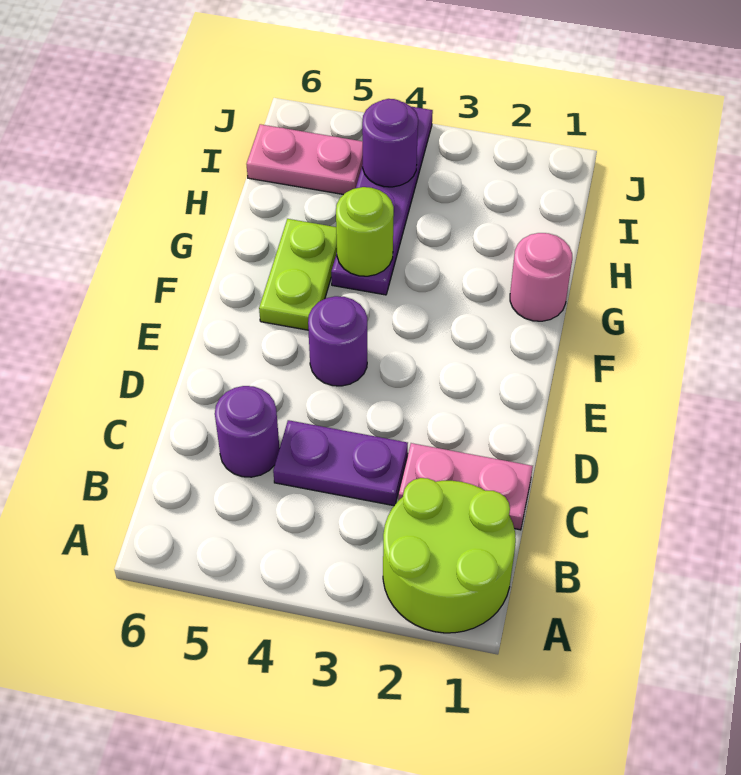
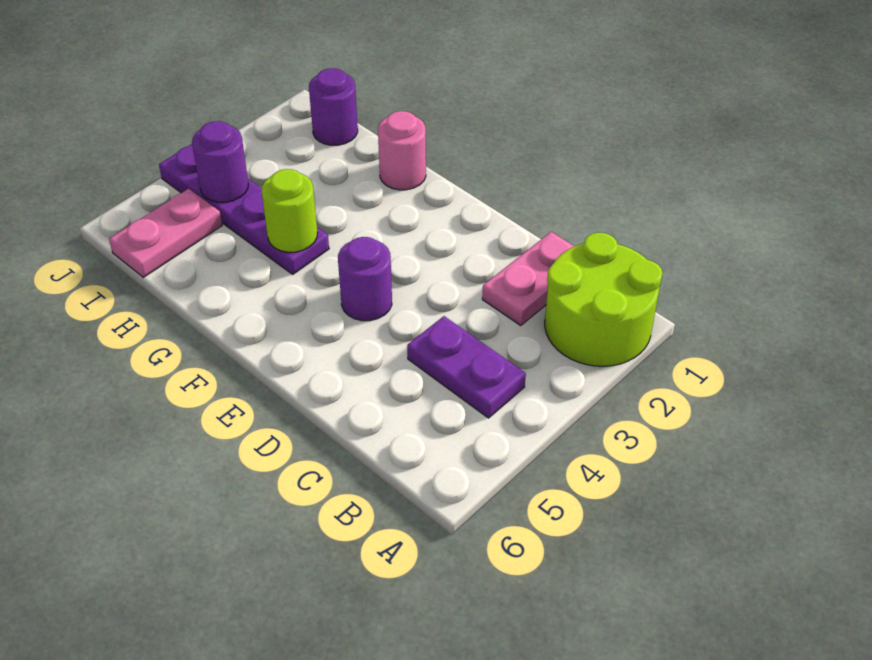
purple plate C3:C4 level 1 -> purple plate B4:C4 level 1
purple round brick C5 level 1 -> purple round brick I1 level 1
lime plate F5:G5 level 1 -> none

